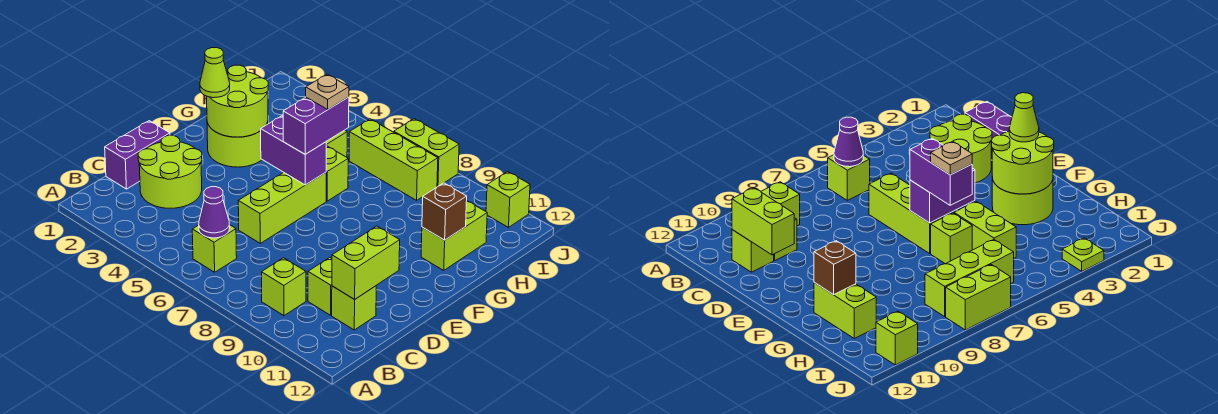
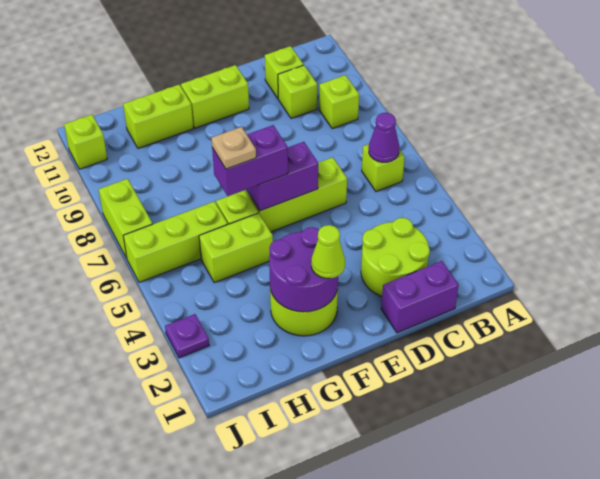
lime brick C11:D11 level 2 -> lime brick E11:F11 level 1
lime round brick F2:G3 level 2 -> purple round brick F2:G3 level 2
purple brick F5:F6 level 2 -> purple brick E6:F6 level 2
brown brick G11 level 2 -> none
lime brick I6:I8 level 1 -> lime brick H6:J6 level 1
lime plate J3 level 1 -> purple plate J3 level 1

